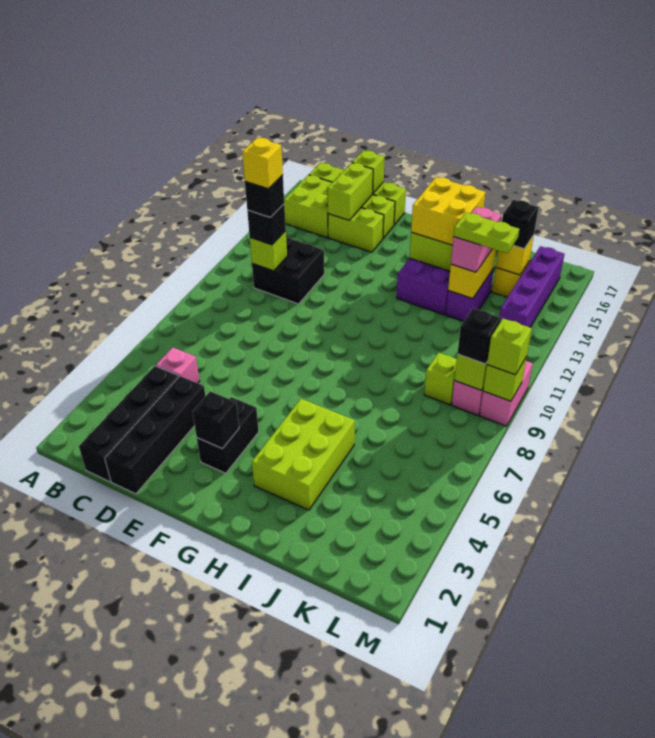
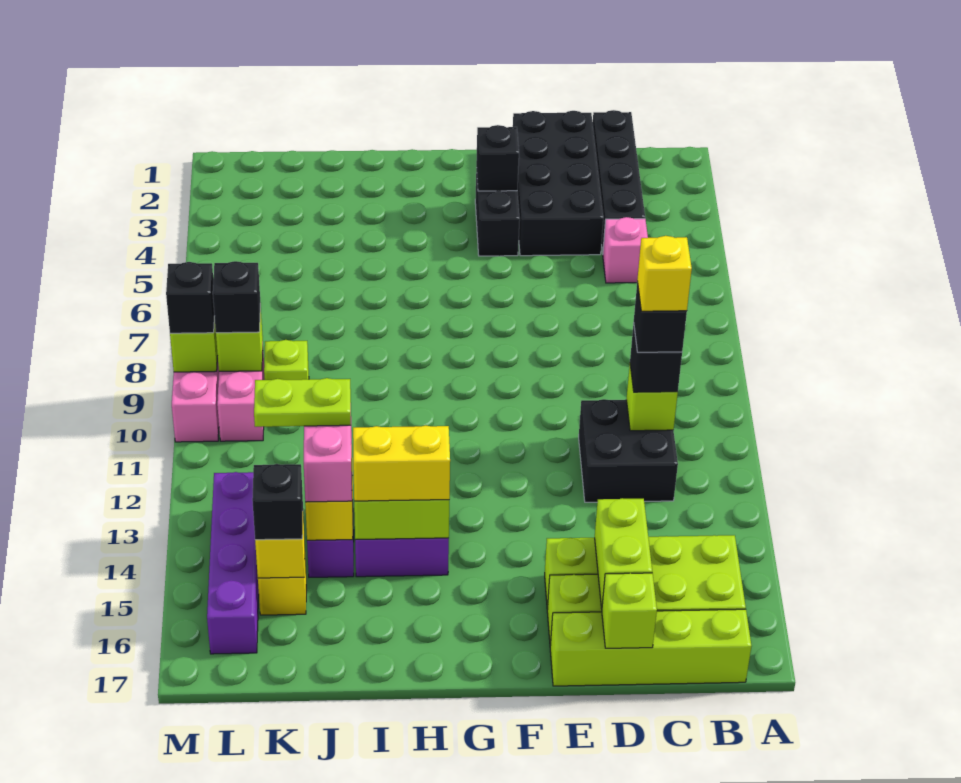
black brick D1:D4 level 1 -> black brick D1:E4 level 1
lime brick H3:I5 level 1 -> none
yellow brick H14:I15 level 3 -> yellow brick H14:I14 level 3
lime brick M9 level 3 -> black brick M9 level 3

